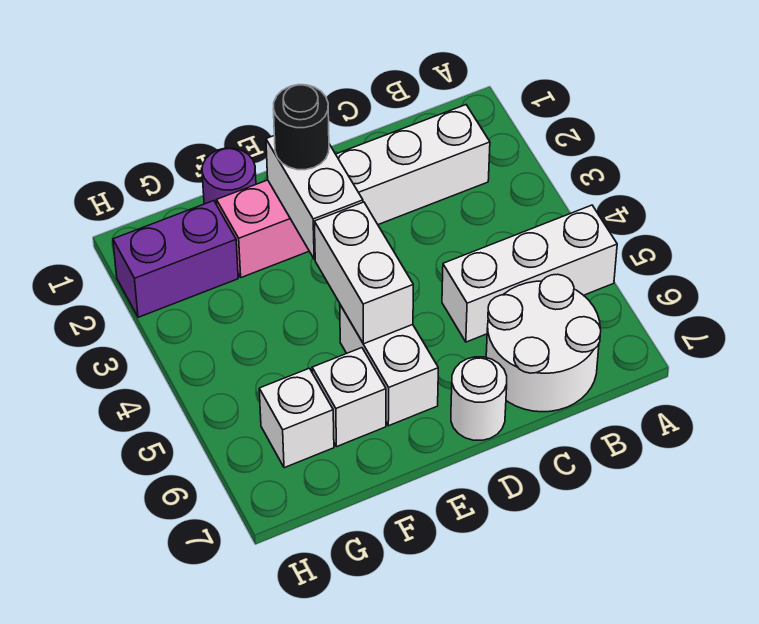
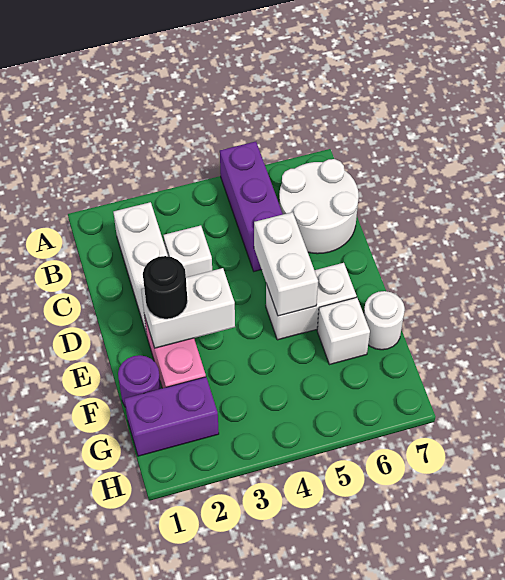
white brick A5:C5 level 1 -> purple brick A5:C5 level 1
white round brick D7 level 1 -> white round brick F7 level 1
white brick E4:E5 level 2 -> white brick D5:E5 level 2
purple brick G2:H2 level 1 -> purple brick G1:G2 level 1
white brick G6 level 1 -> white brick C3 level 1

